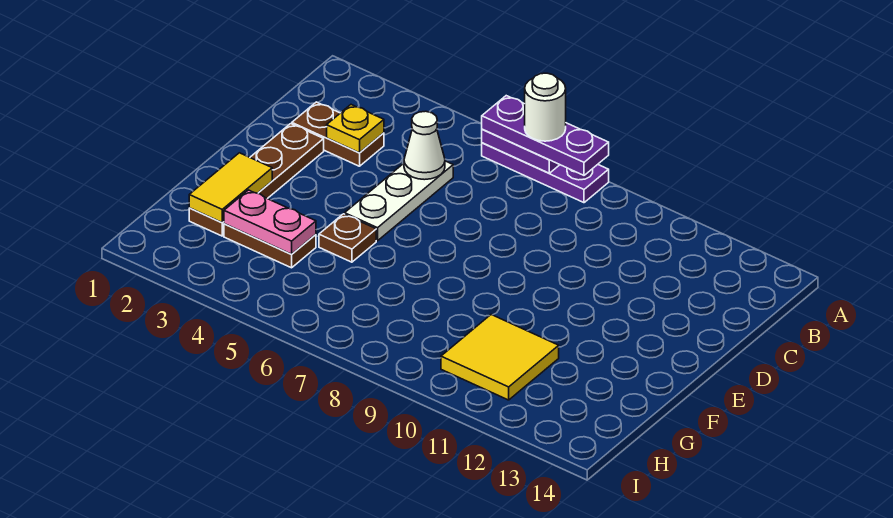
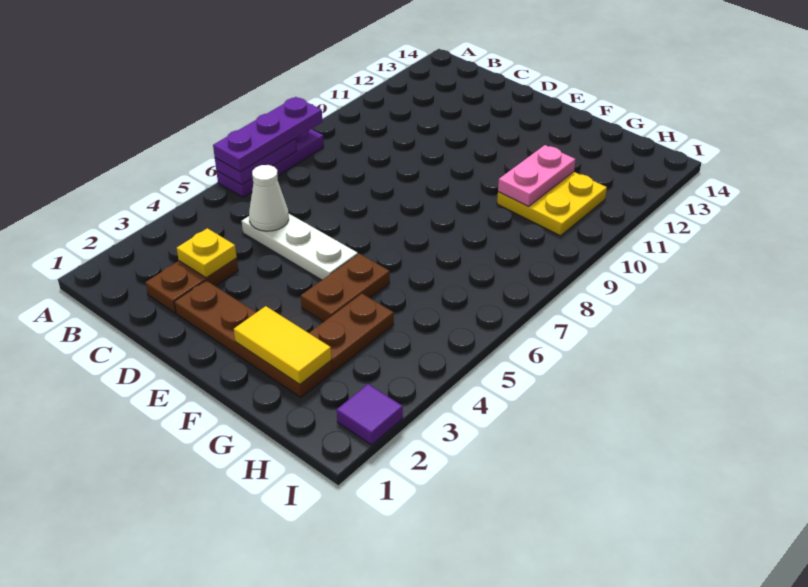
white round brick A7 level 4 -> none
brown plate F5 level 1 -> brown plate F4:F5 level 1
pink plate G3:G4 level 2 -> pink plate G10:G11 level 2
yellow tile G10:H11 level 1 -> yellow plate G10:H11 level 1
none -> purple tile I2 level 1

